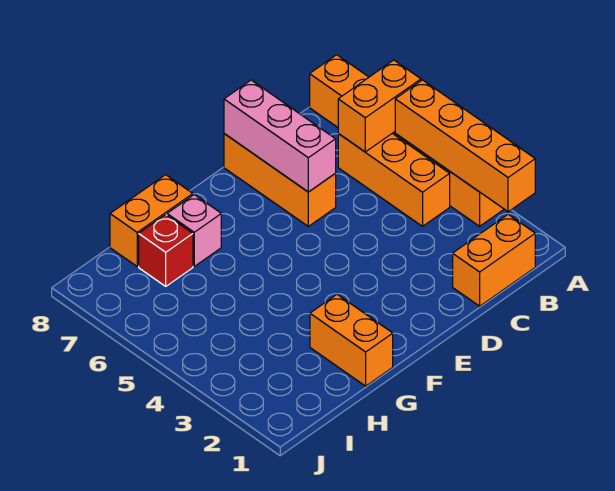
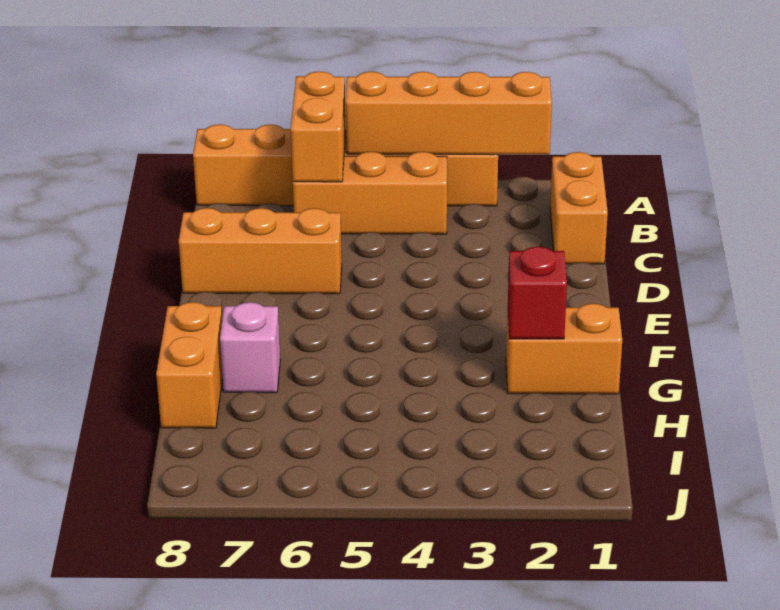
pink brick D6:D8 level 2 -> none
red brick H7 level 1 -> red brick G2 level 2

